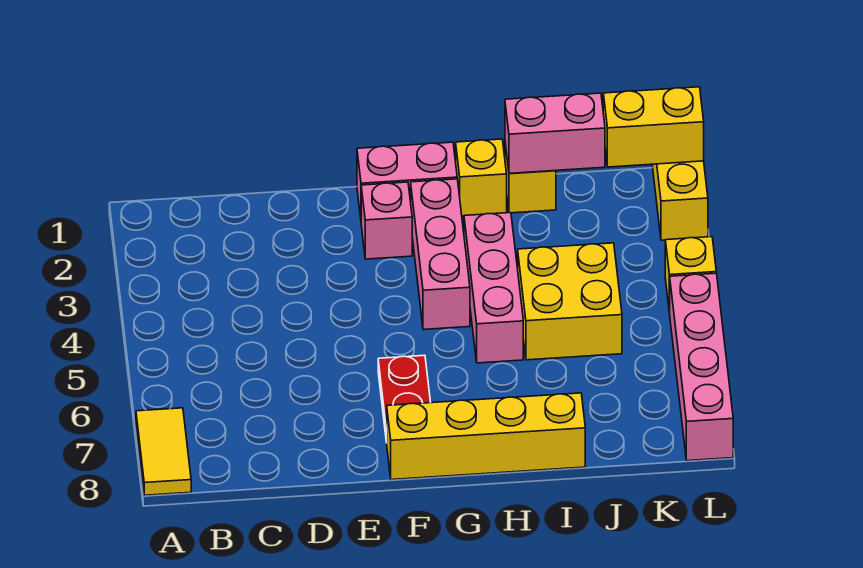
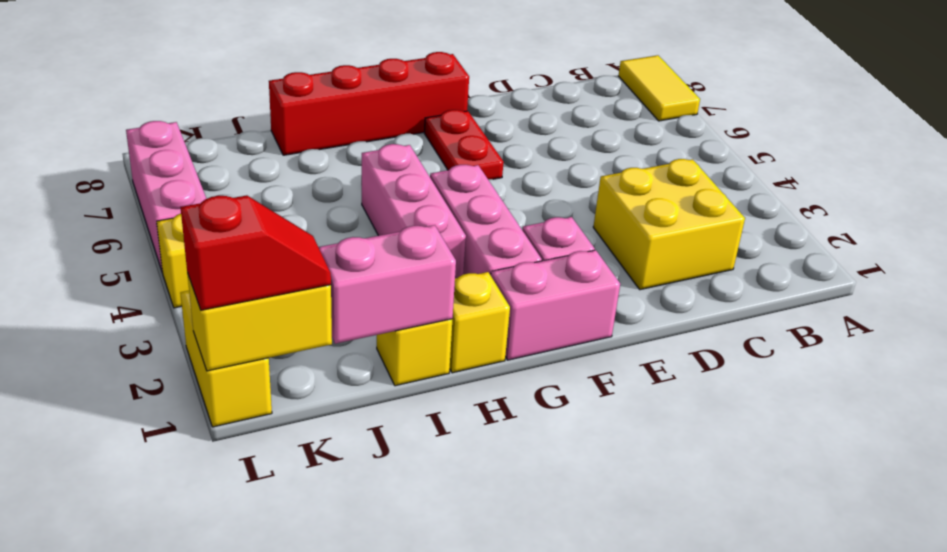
yellow brick F8:I8 level 1 -> red brick F8:I8 level 1
yellow brick I4:J5 level 1 -> yellow brick C2:D3 level 1
none -> red slope K1:L1 level 3 top L
pink brick L5:L8 level 1 -> pink brick L5:L7 level 1

